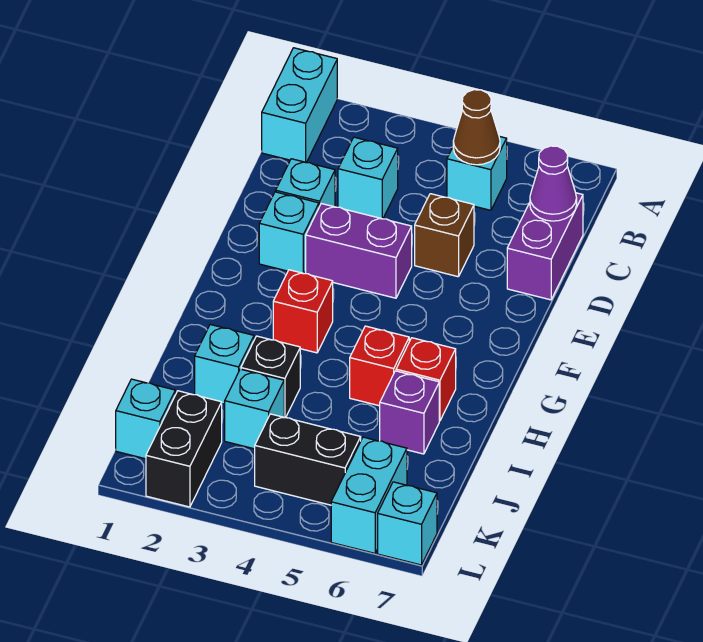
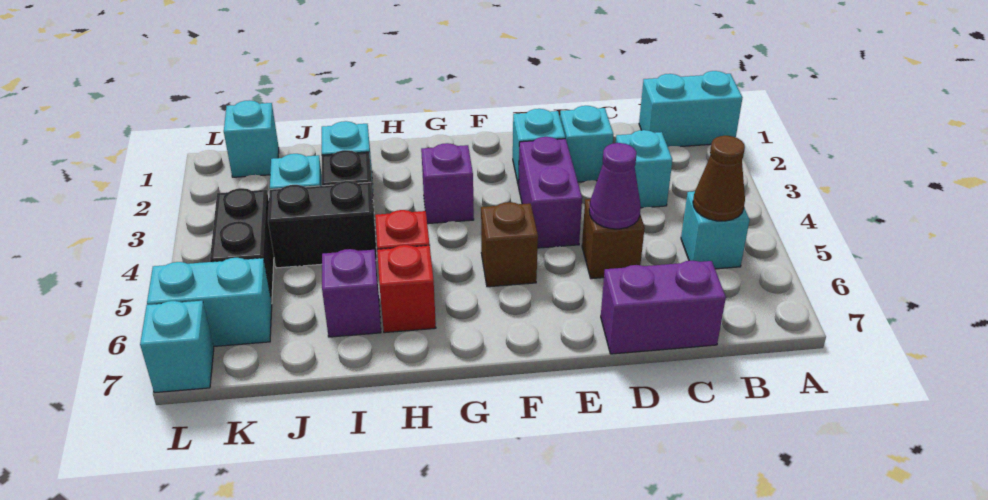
purple cone C7 level 2 -> purple cone D5 level 2
none -> brown brick F5 level 1
red brick G3 level 1 -> purple brick G3 level 1
black brick K2:L2 level 1 -> black brick I4:J4 level 1

